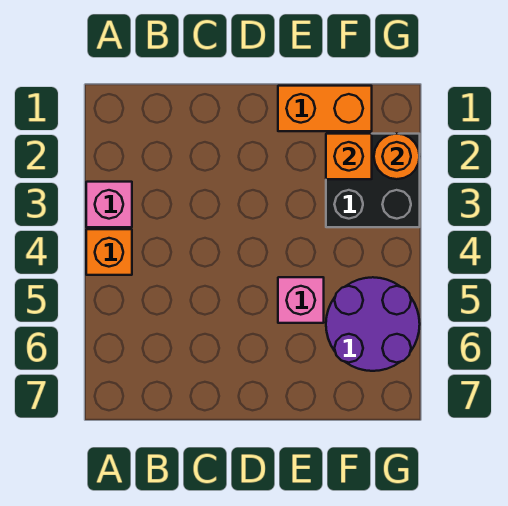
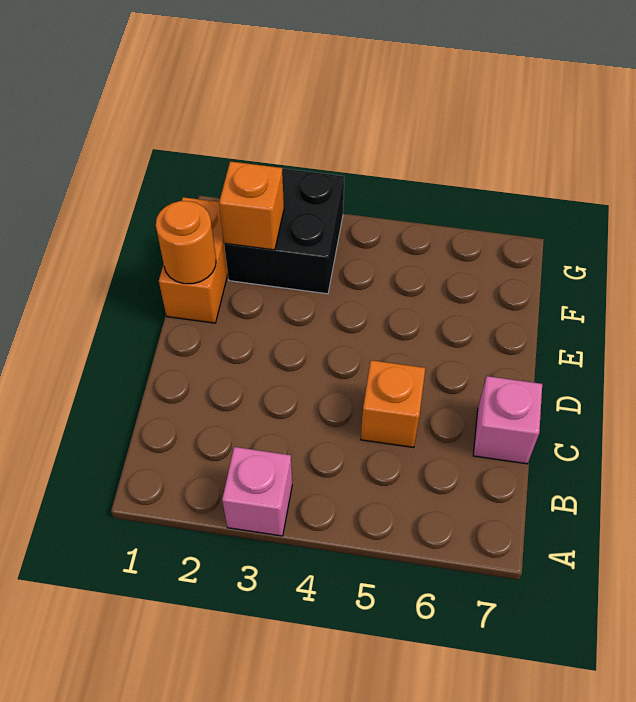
orange brick A4 level 1 -> orange brick C5 level 1
pink brick E5 level 1 -> pink brick C7 level 1
purple round brick F5:G6 level 1 -> none
orange round brick G2 level 2 -> orange round brick E1 level 2

